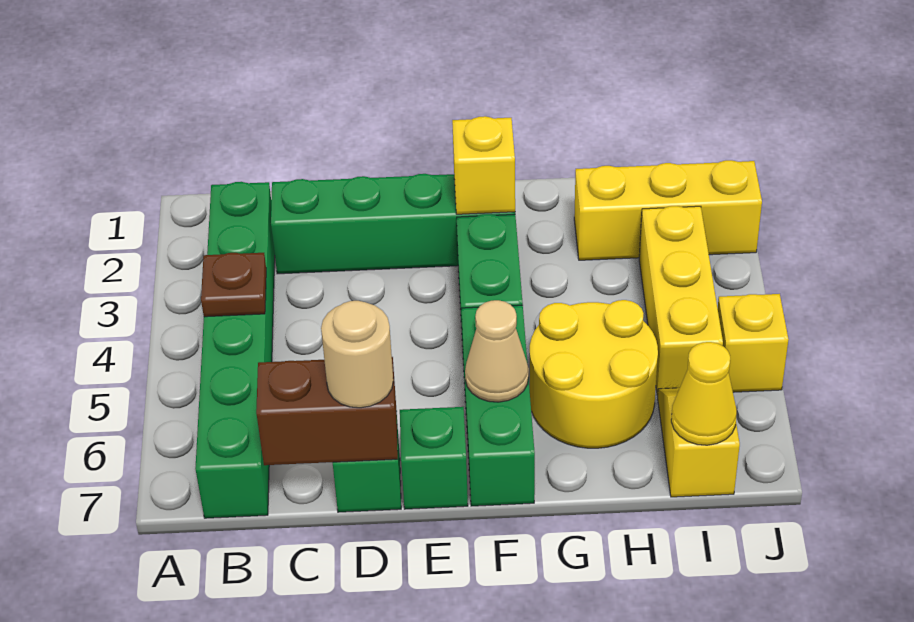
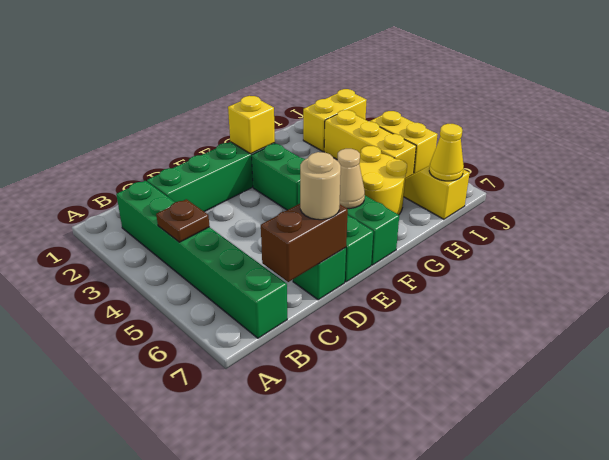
yellow brick H2:J2 level 1 -> yellow brick I2:J2 level 1
yellow brick J5 level 1 -> yellow brick J4:J5 level 1

